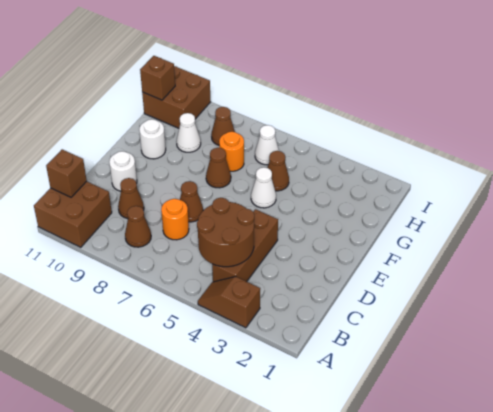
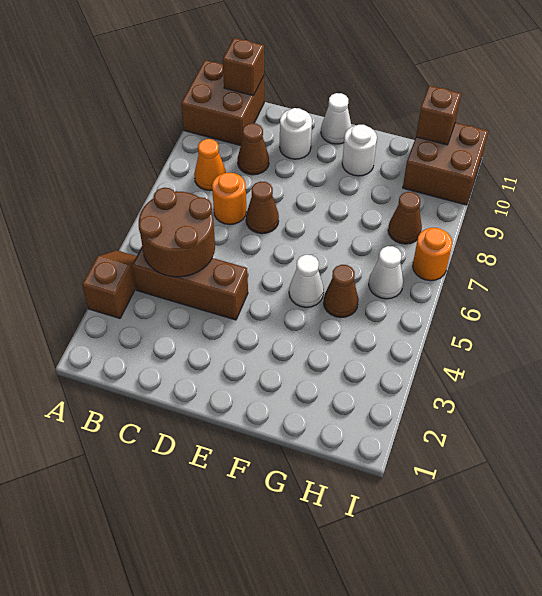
brown cone B8 level 1 -> orange cone B8 level 1
brown cone F7 level 1 -> none
orange round brick G7 level 1 -> orange round brick I7 level 1
white cone G9 level 1 -> white cone E11 level 1

